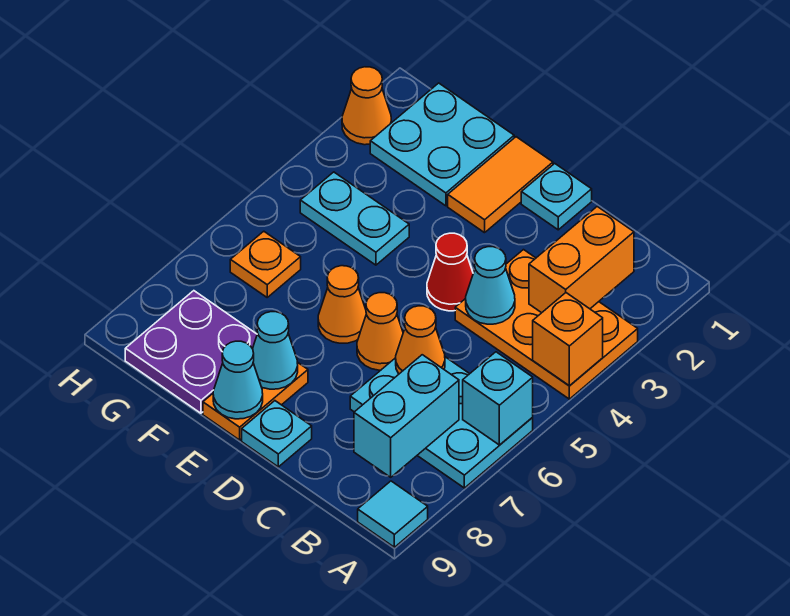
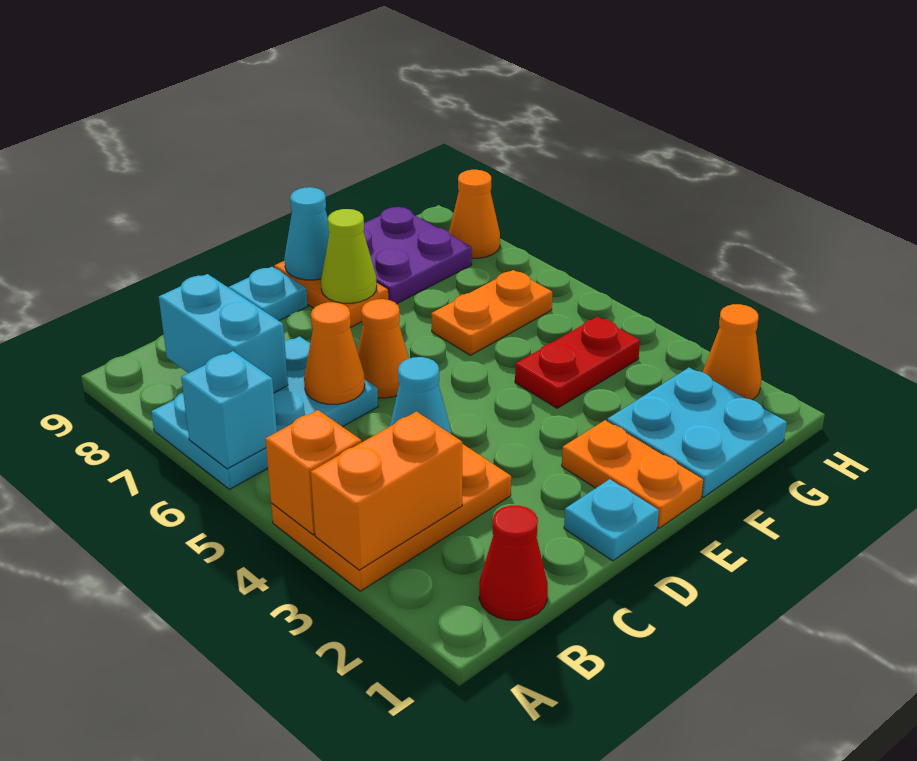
cyan tile A9 level 1 -> none
orange brick B2:B3 level 2 -> orange brick A3:B3 level 2
red cone D4 level 1 -> red cone B1 level 1
orange tile E1:E2 level 1 -> orange plate E1:E2 level 1
orange cone E6 level 1 -> orange cone H8 level 1
cyan cone E8 level 2 -> lime cone E8 level 2
cyan plate F4:G4 level 1 -> red plate F4:G4 level 1
orange plate G6 level 1 -> orange plate F6:G6 level 1

